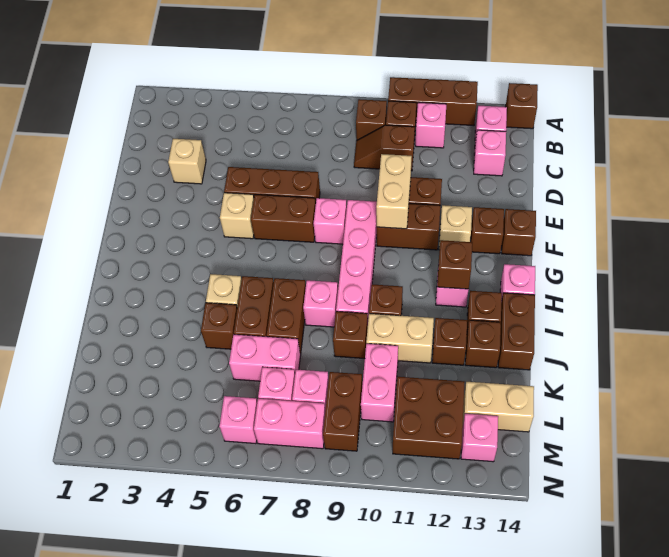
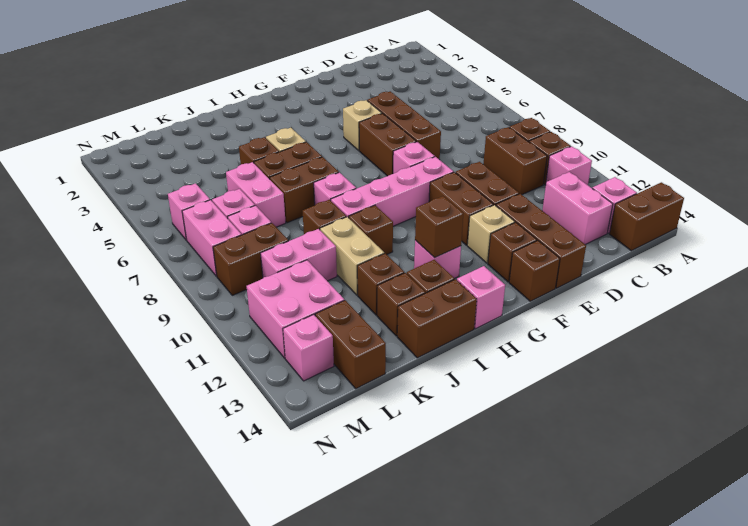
brown brick A10:A12 level 1 -> brown brick E12:E14 level 1
brown brick A14 level 1 -> brown brick A14:B14 level 1
brown slope C9:C10 level 1 top 10 -> brown brick C9:C10 level 1
pink brick C13 level 1 -> pink brick C12:C13 level 1
tan brick D3 level 1 -> none
tan brick E10:F10 level 2 -> none
brown brick L11:M12 level 1 -> pink brick L11:M12 level 1
tan brick L13:L14 level 1 -> brown brick L13:L14 level 1

